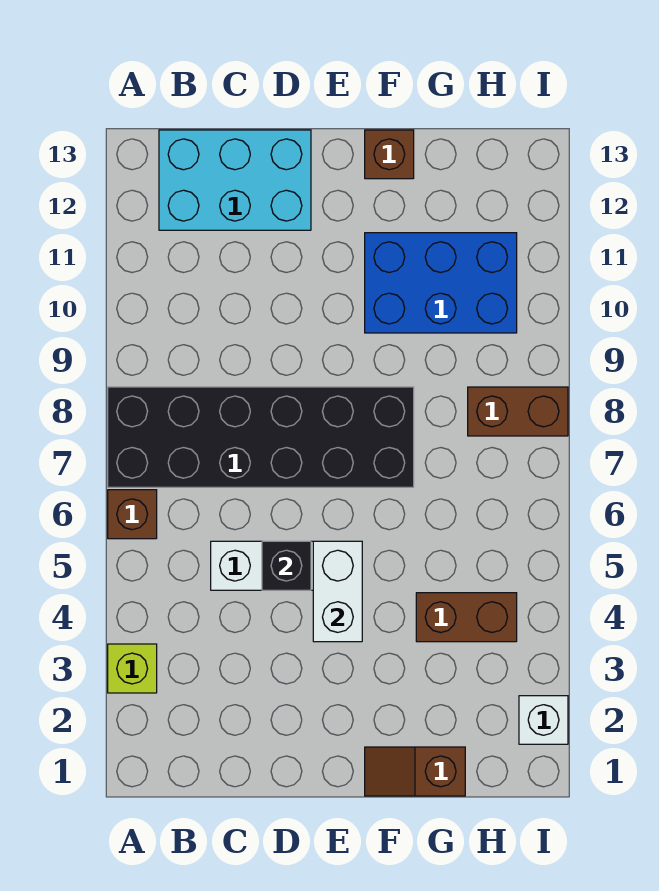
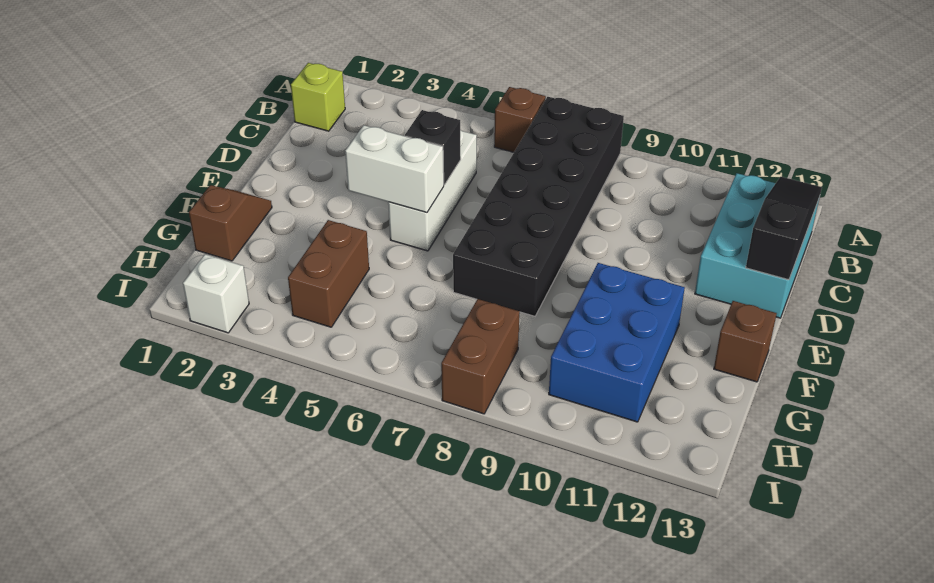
lime brick A3 level 1 -> lime brick B1 level 1
none -> black slope B13:D13 level 2 top D

